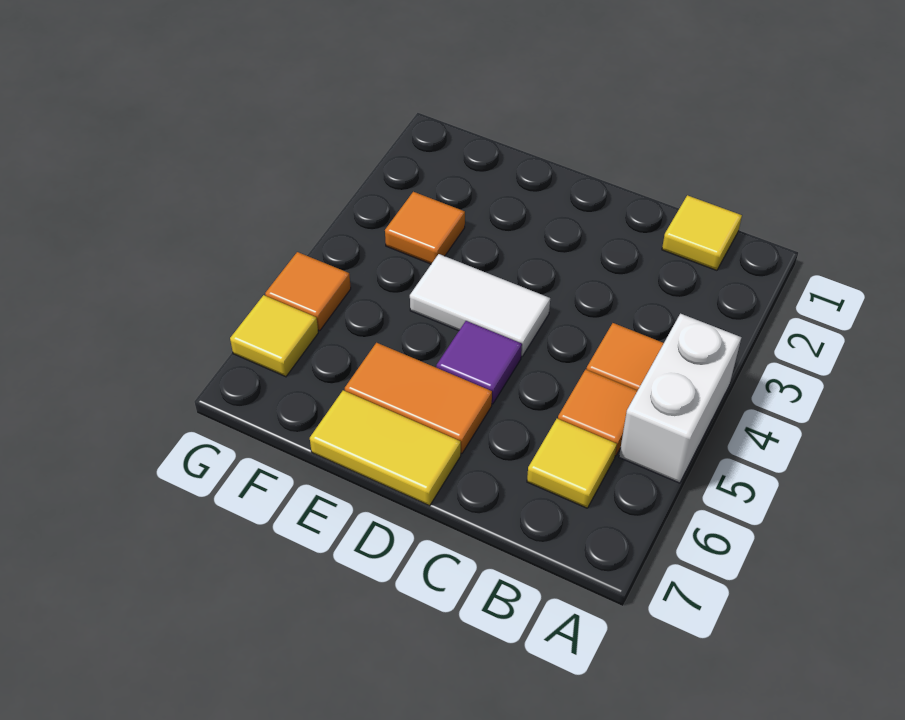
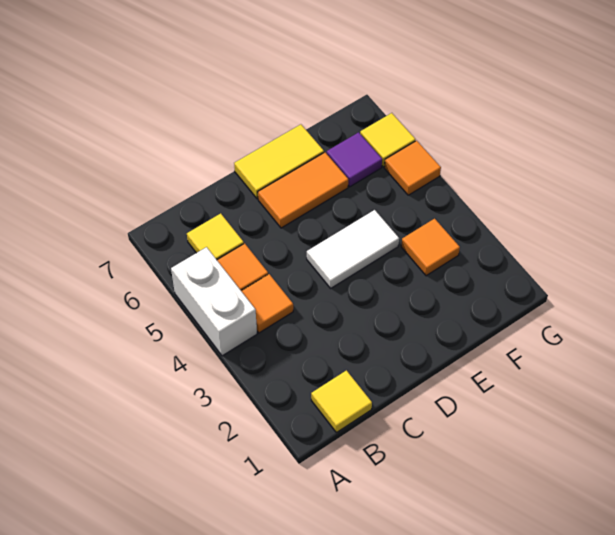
purple tile D5 level 1 -> purple tile F6 level 1

